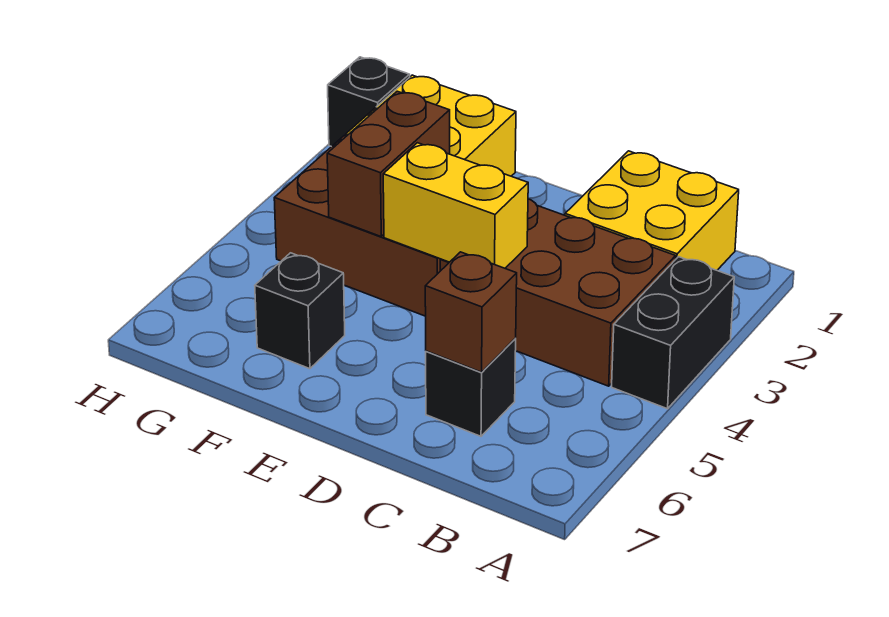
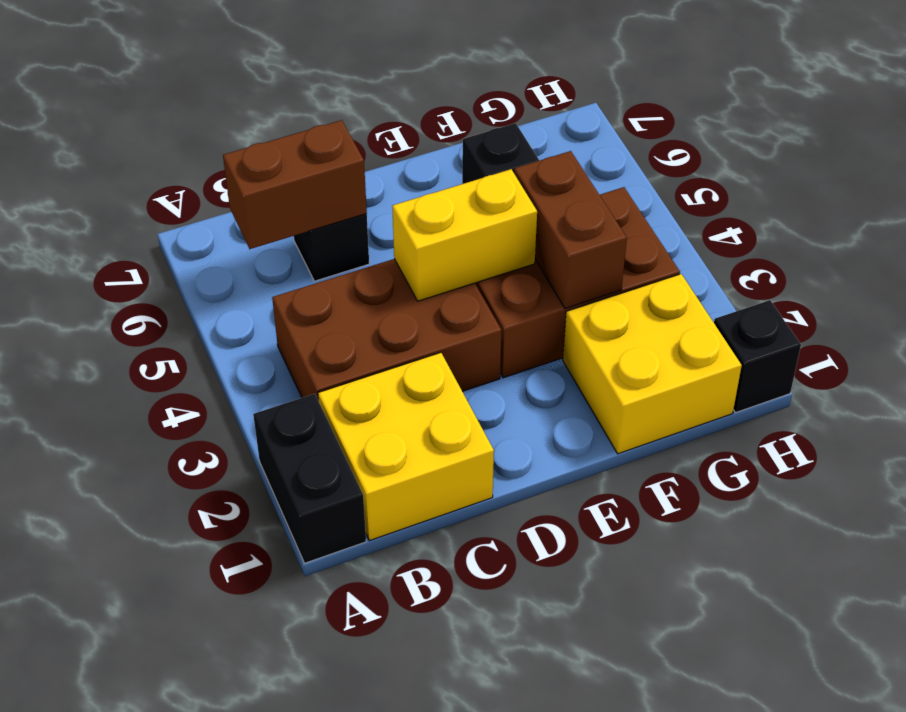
black brick A3:A4 level 1 -> black brick A1:A2 level 1
brown brick C6 level 2 -> brown brick B6:C6 level 2

